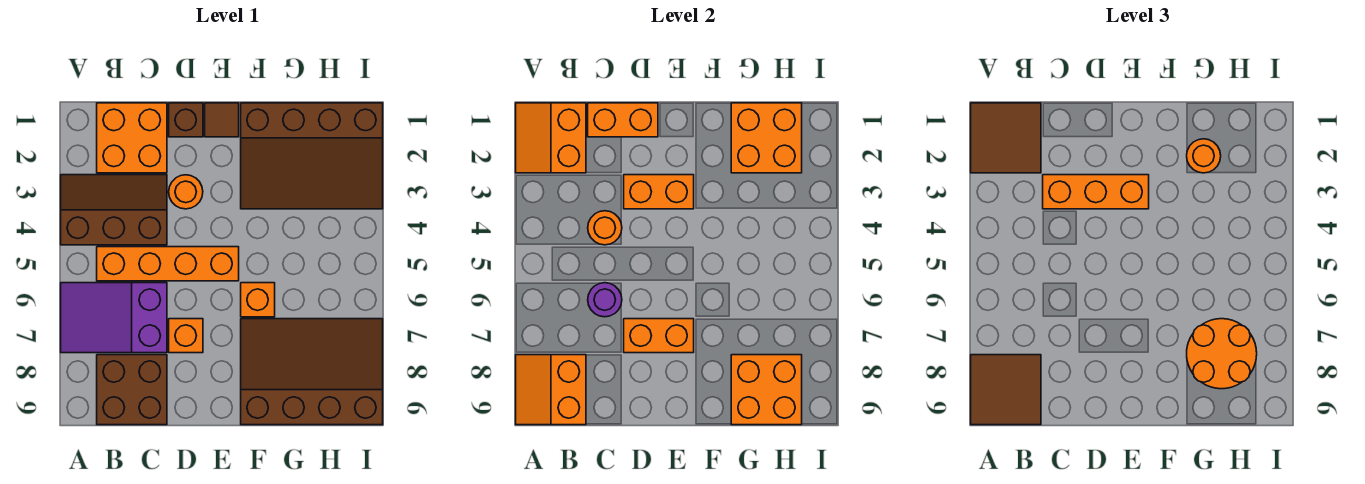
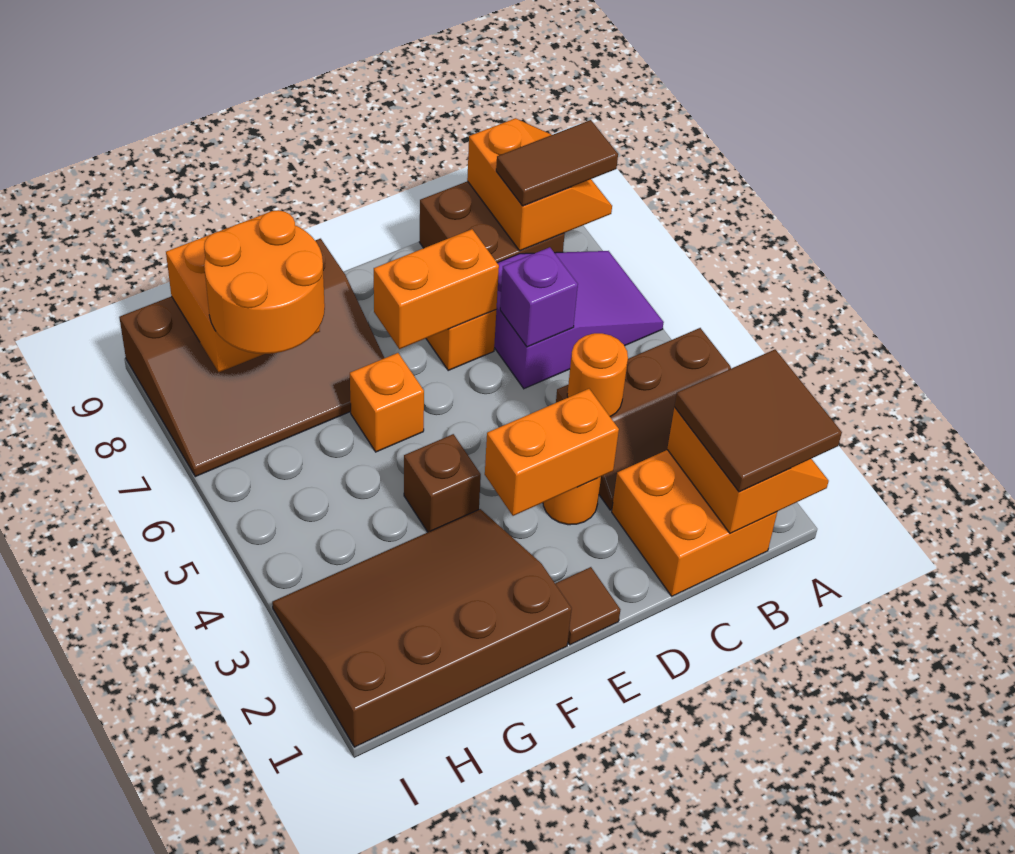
brown tile A8:B9 level 3 -> brown tile A8:B8 level 3
orange brick B5:E5 level 1 -> none
orange brick C1:D1 level 2 -> none
orange brick C3:E3 level 3 -> none
purple round brick C6 level 2 -> purple brick C6 level 2
brown brick D1 level 1 -> brown brick F4 level 1
orange brick G1:H2 level 2 -> none
orange round brick G2 level 3 -> none

